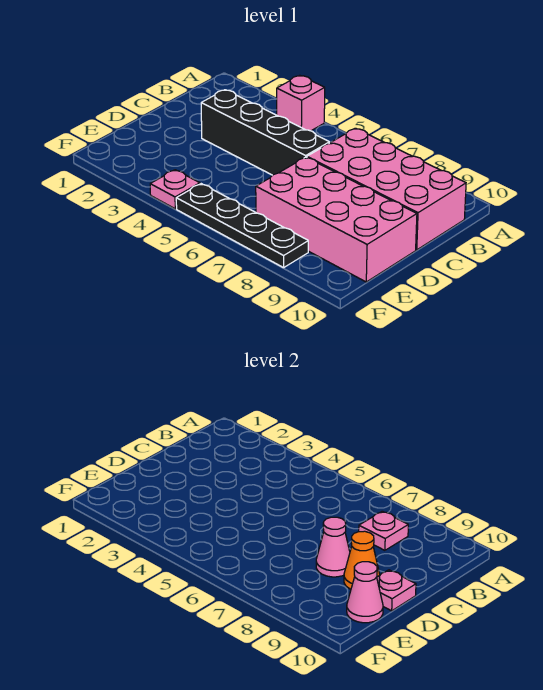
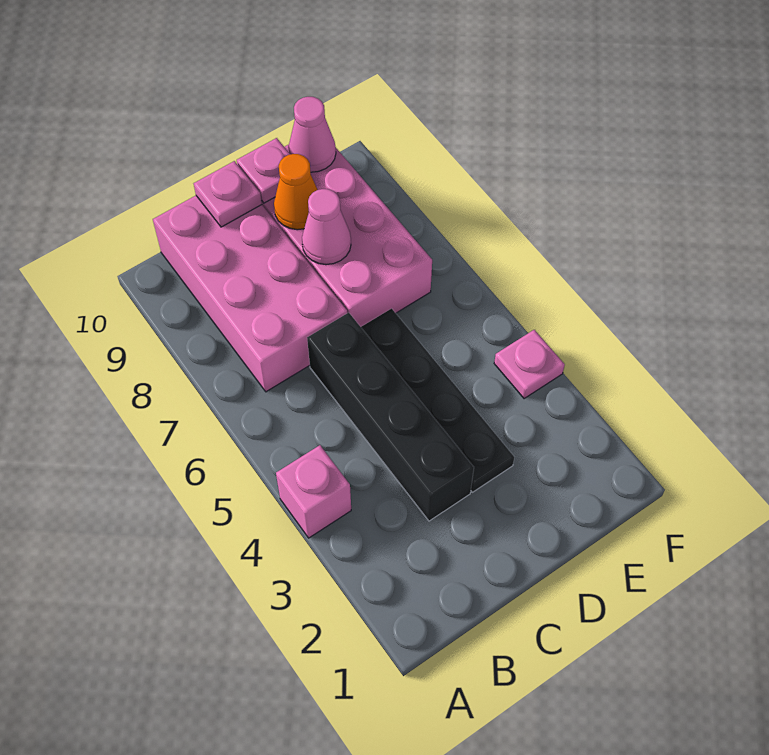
pink plate B8 level 2 -> pink plate C10 level 2
black plate F5:F8 level 1 -> black plate D3:D6 level 1

